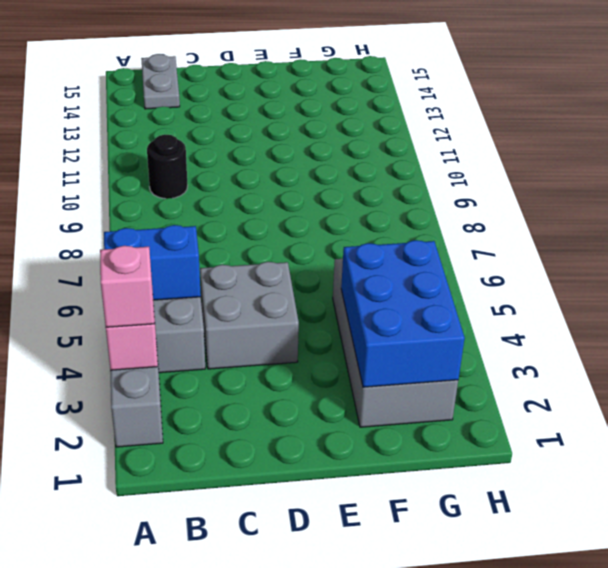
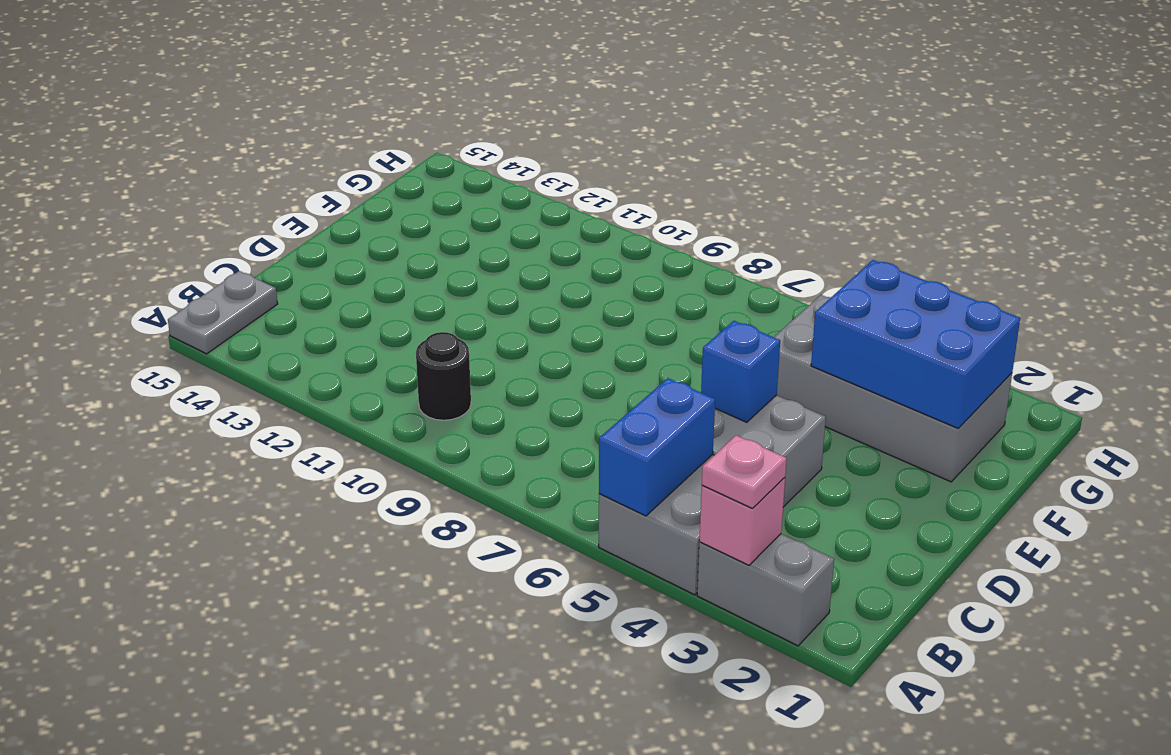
pink brick A3 level 3 -> pink plate A3 level 3
grey plate B14:B15 level 1 -> grey plate A15:B15 level 1
none -> blue brick D5 level 2

